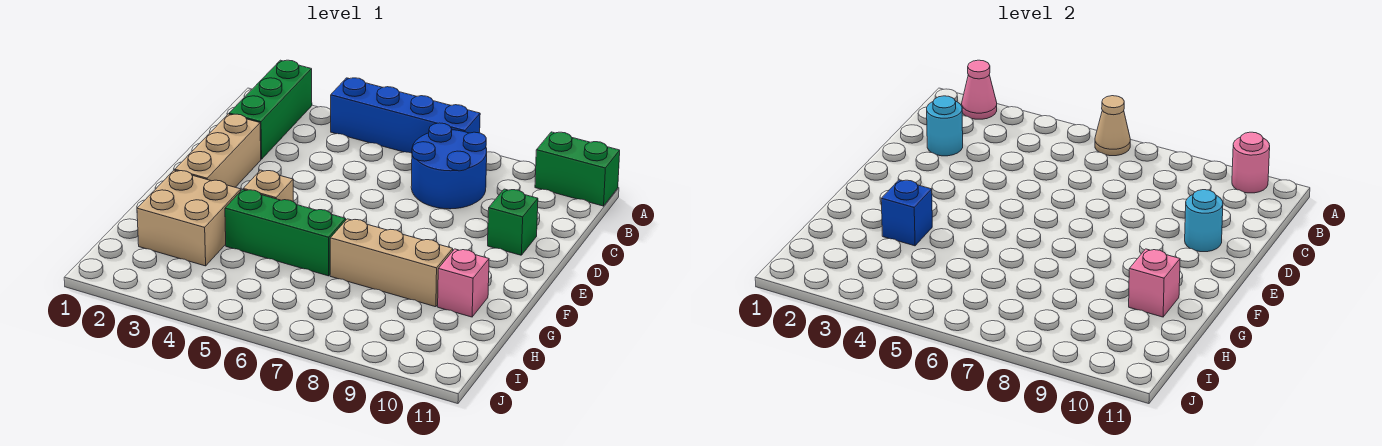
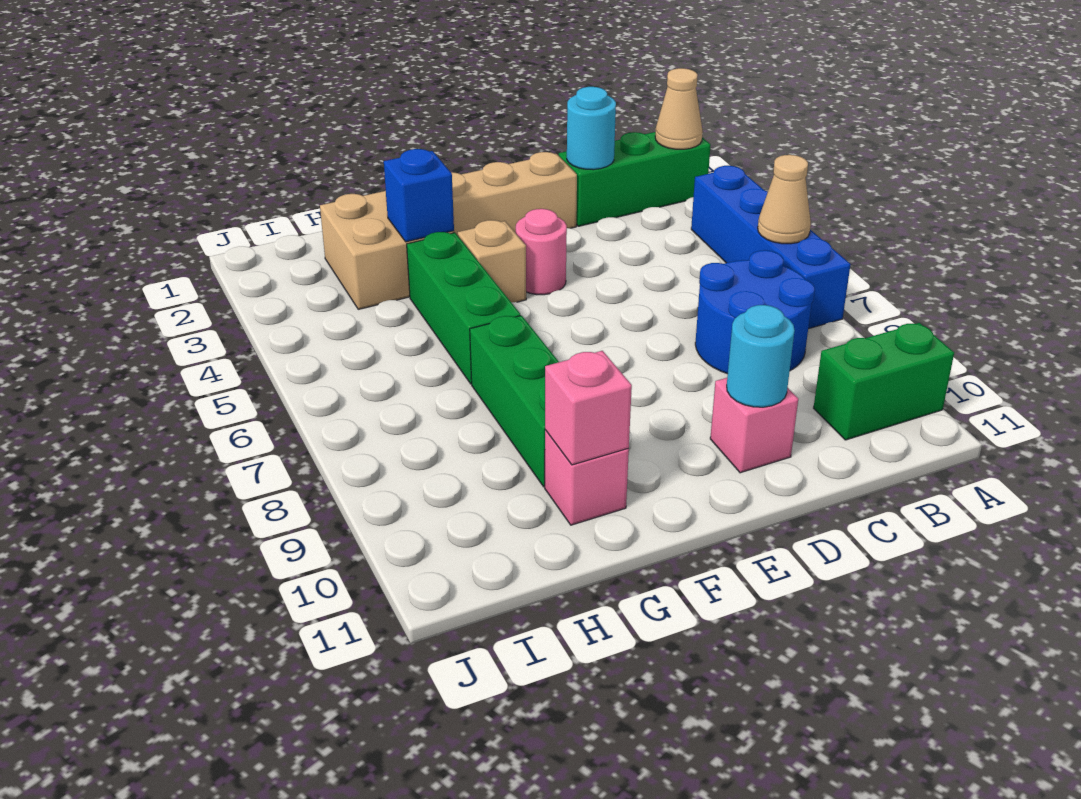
pink cone A2 level 2 -> tan cone A2 level 2
green brick A10:A11 level 1 -> green brick A10:B10 level 1
pink round brick A10 level 2 -> pink round brick E4 level 1
green brick D10 level 1 -> pink brick D10 level 1
tan brick G7:G9 level 1 -> green brick G7:G9 level 1

